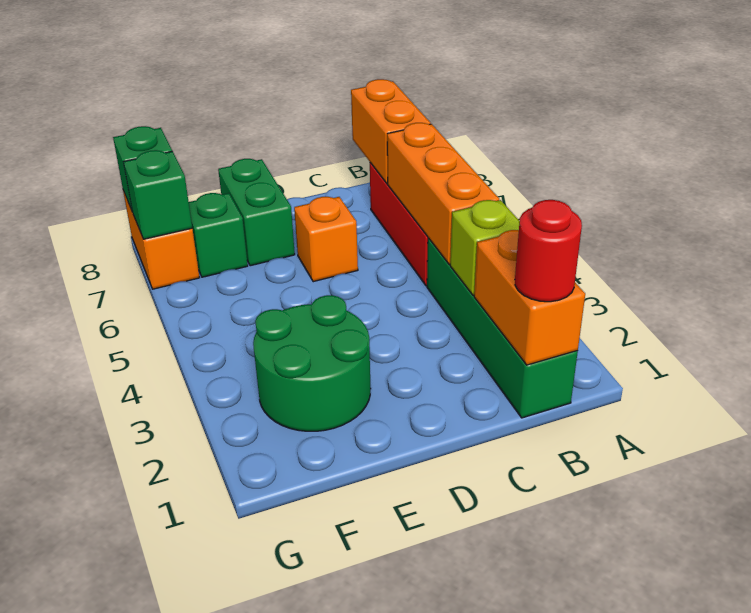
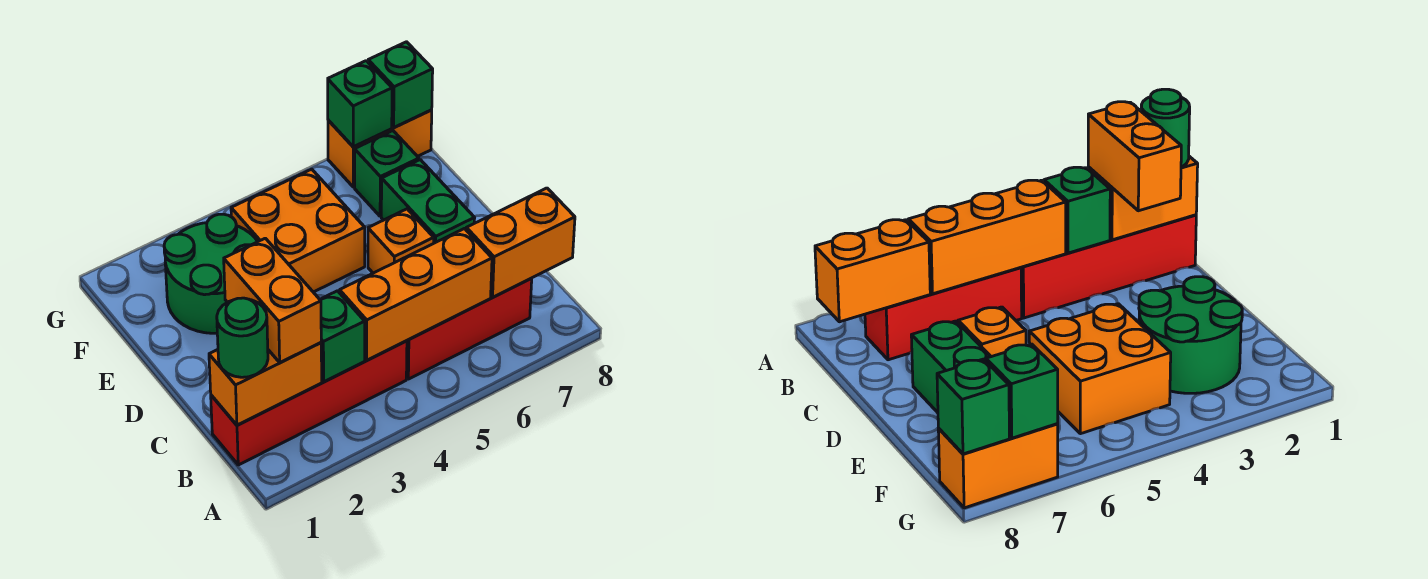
green brick B1:B4 level 1 -> red brick B1:B4 level 1
red round brick B1 level 3 -> green round brick B1 level 3
none -> orange brick B2:C2 level 3
lime brick B3 level 2 -> green brick B3 level 2
none -> orange brick E4:F5 level 1
green brick E7:E8 level 1 -> green brick D7:E7 level 1

